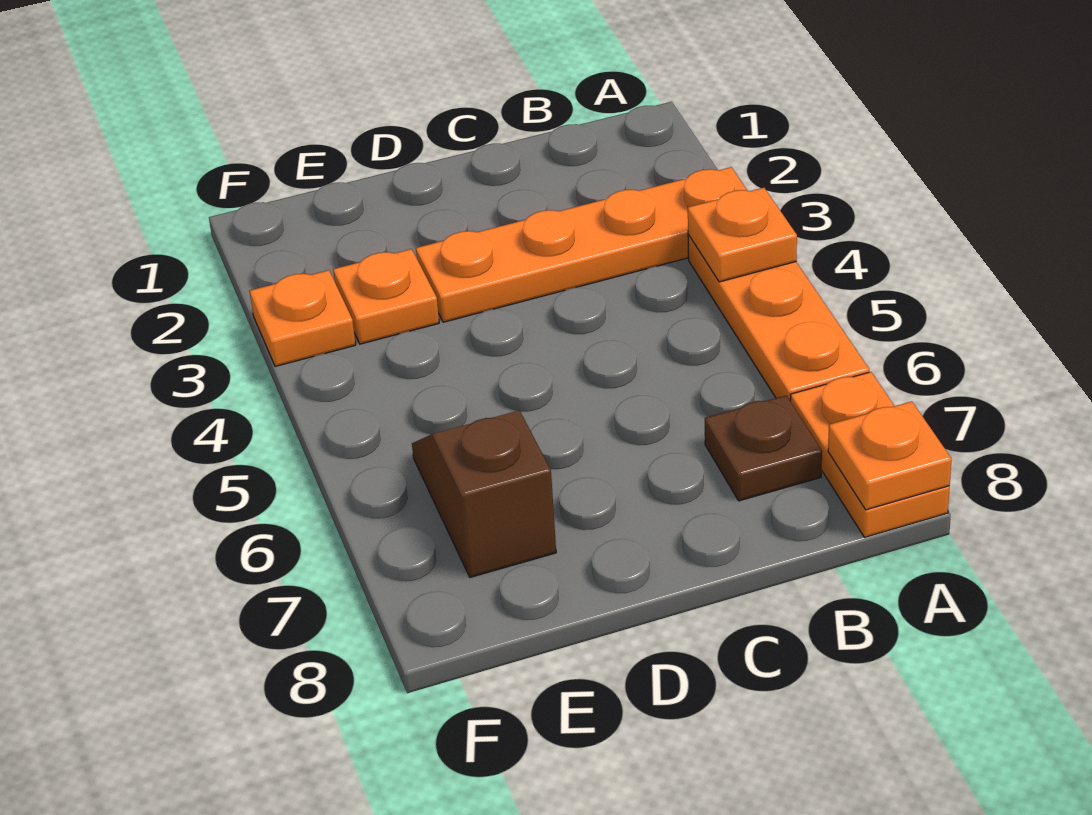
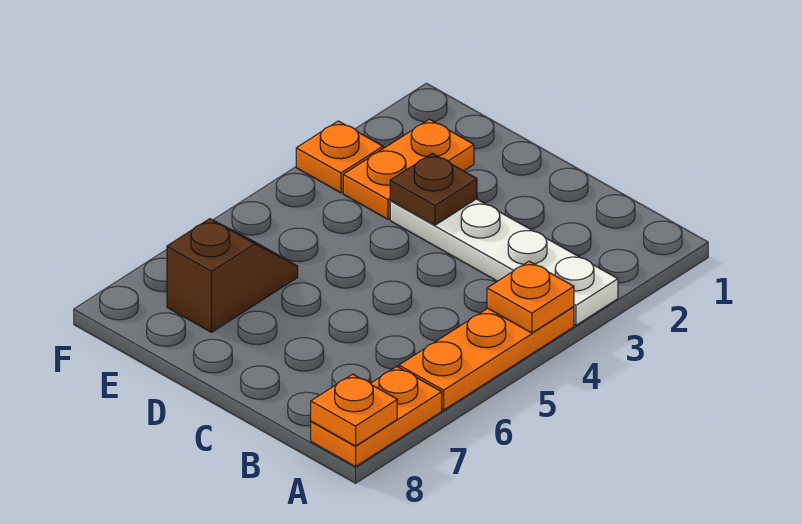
orange plate A3:D3 level 1 -> white plate A3:D3 level 1
brown plate B7 level 1 -> brown plate D3 level 2
orange plate E3 level 1 -> orange plate E2:E3 level 1

